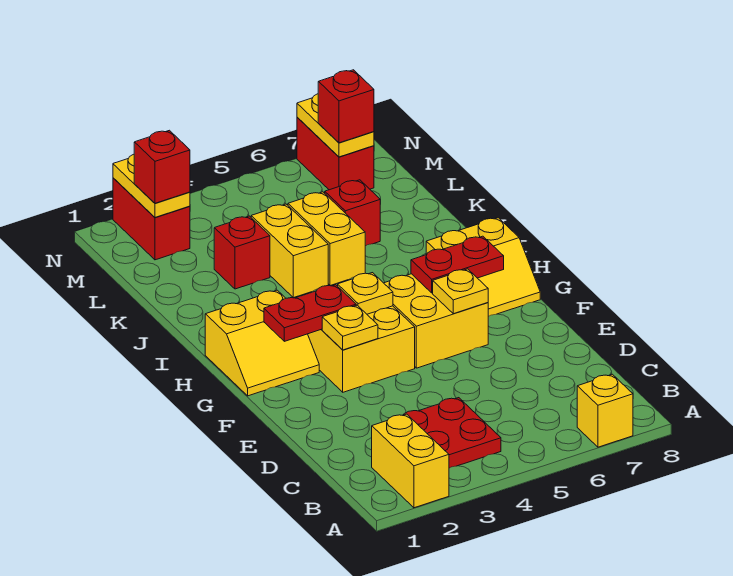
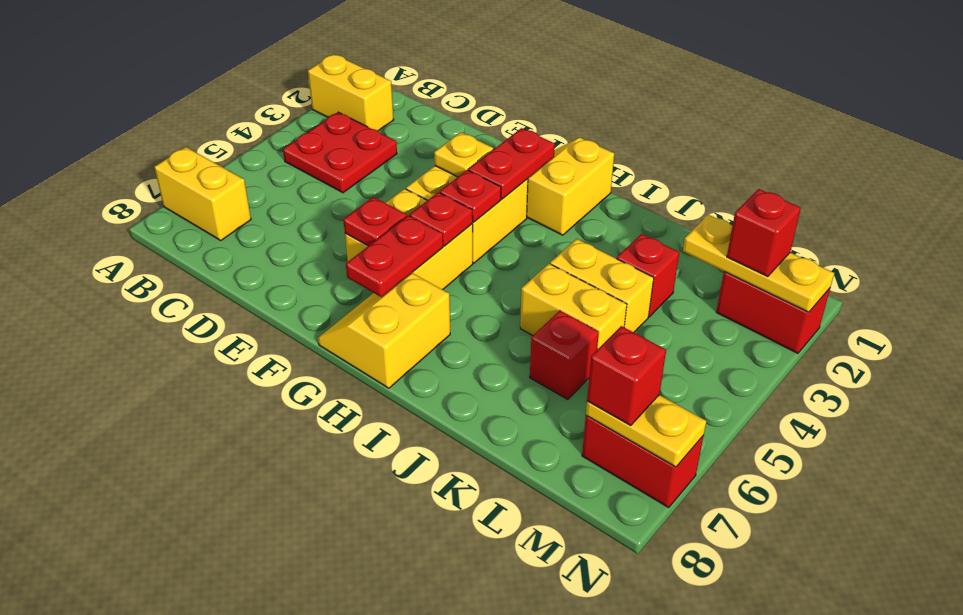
yellow brick A7 level 1 -> yellow brick A7:B7 level 1
yellow plate F6 level 2 -> red plate F6 level 2
yellow plate G4 level 2 -> red plate G4 level 2
none -> red plate G5 level 2
yellow plate M2:N2 level 2 -> yellow plate L2:N2 level 2

